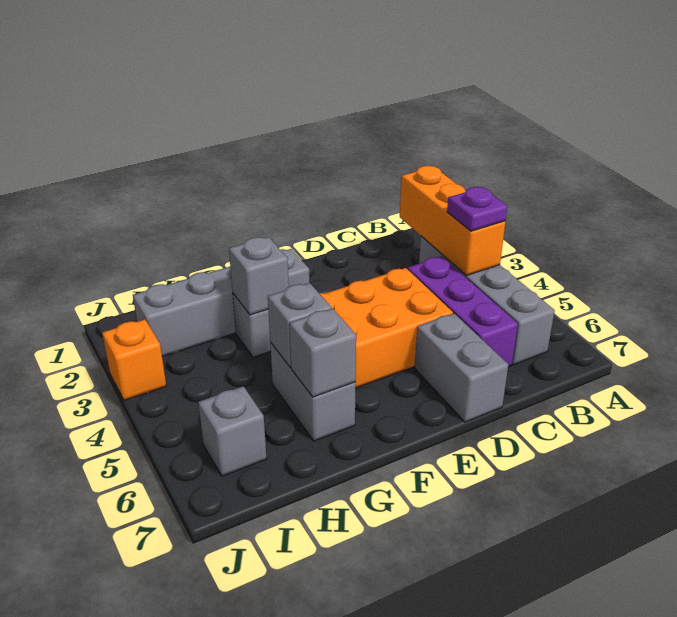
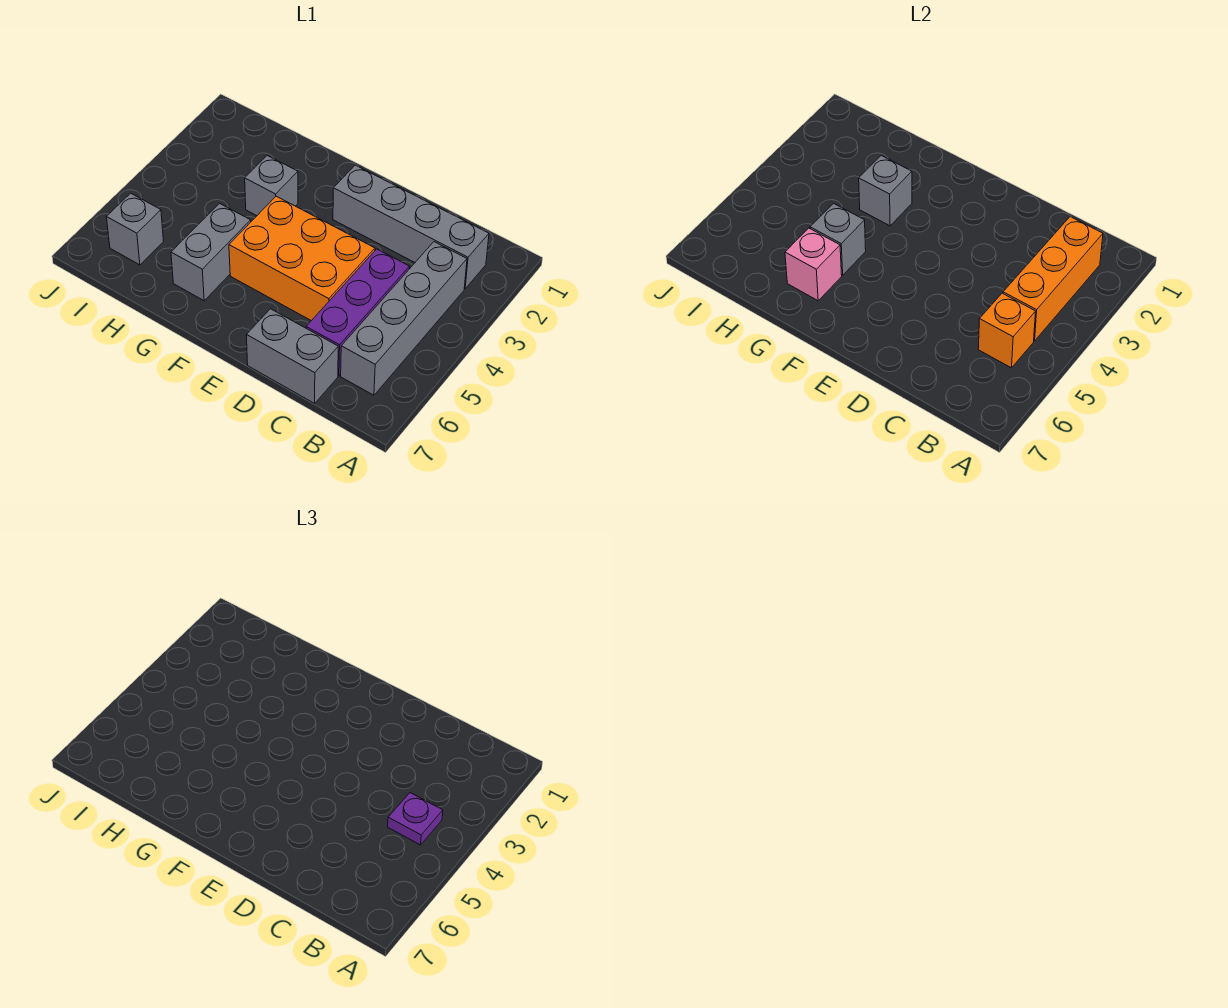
grey brick D6:D7 level 1 -> grey brick C7:D7 level 1
grey brick F2:I2 level 1 -> grey brick B2:E2 level 1
grey brick G6 level 2 -> pink brick G6 level 2
orange brick J3 level 1 -> orange brick B5 level 2

